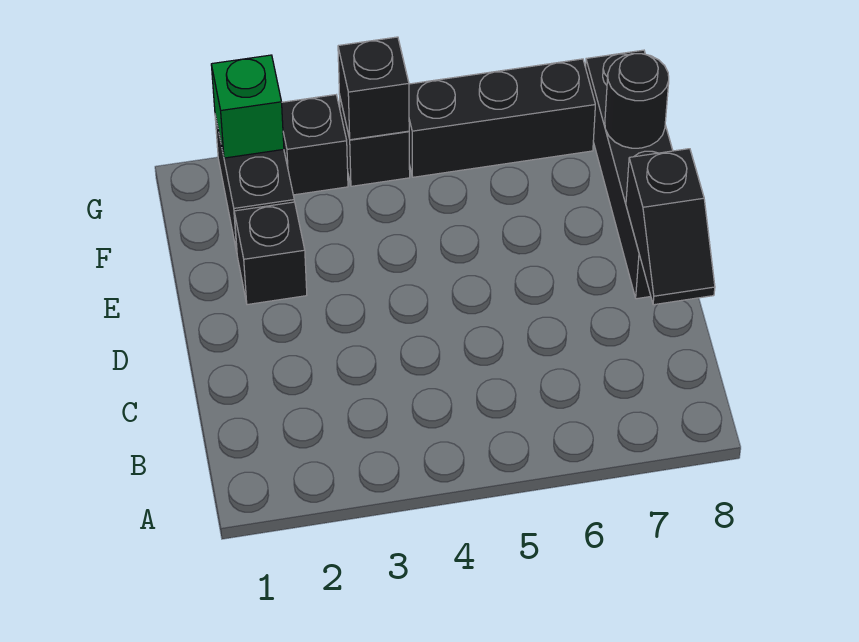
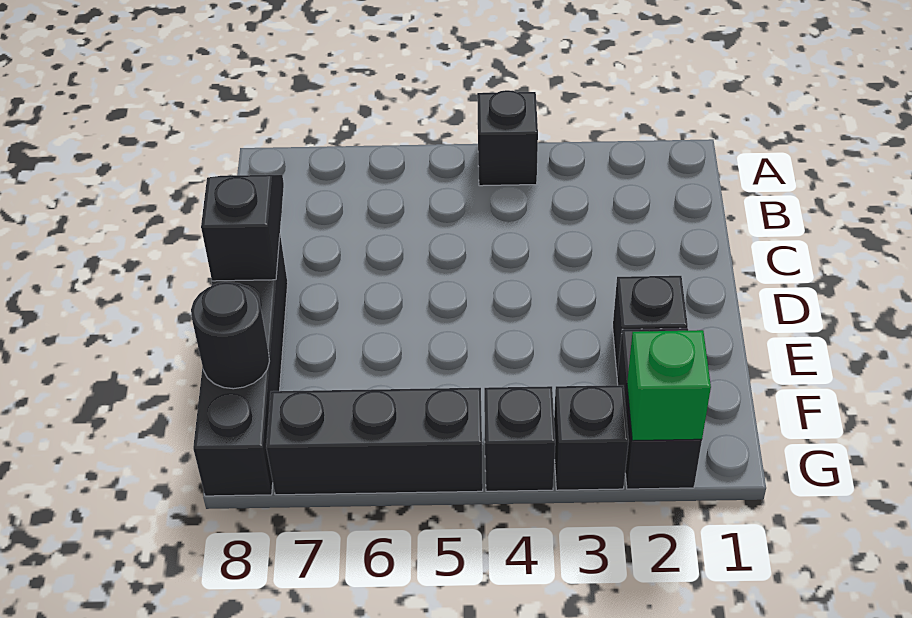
black brick G4 level 2 -> black brick A4 level 1

